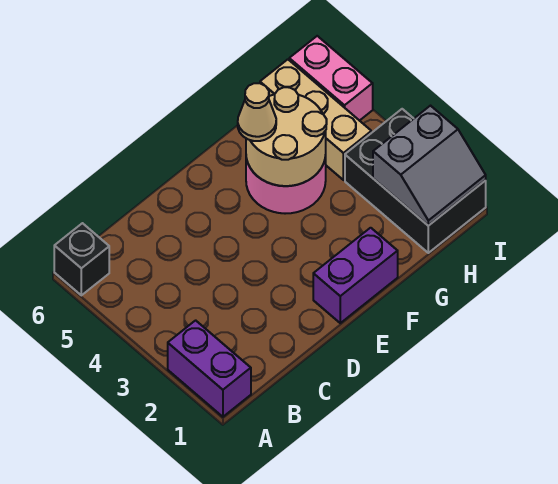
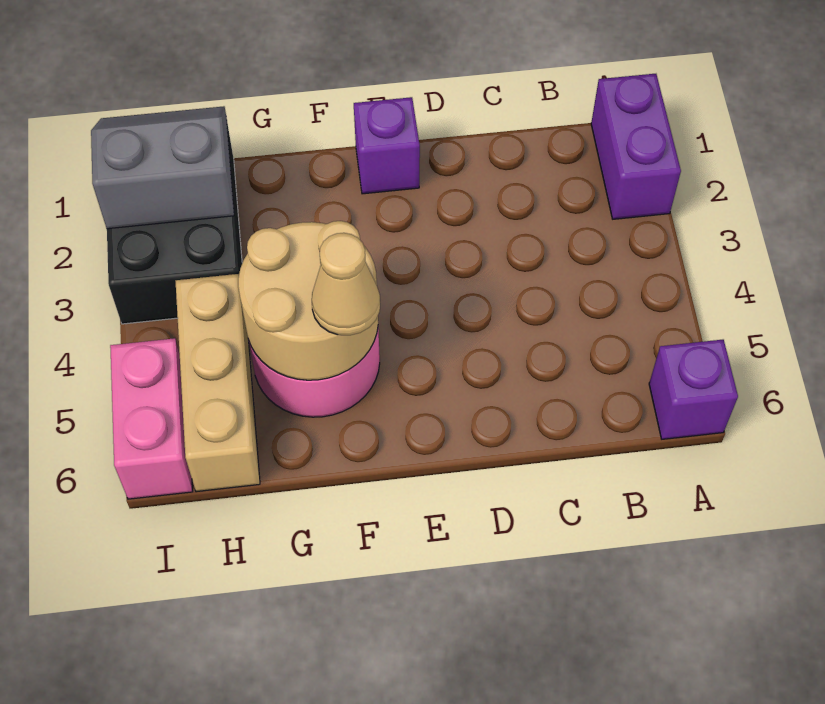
black brick A6 level 1 -> purple brick A6 level 1
purple brick E1:F1 level 1 -> purple brick E1 level 1

